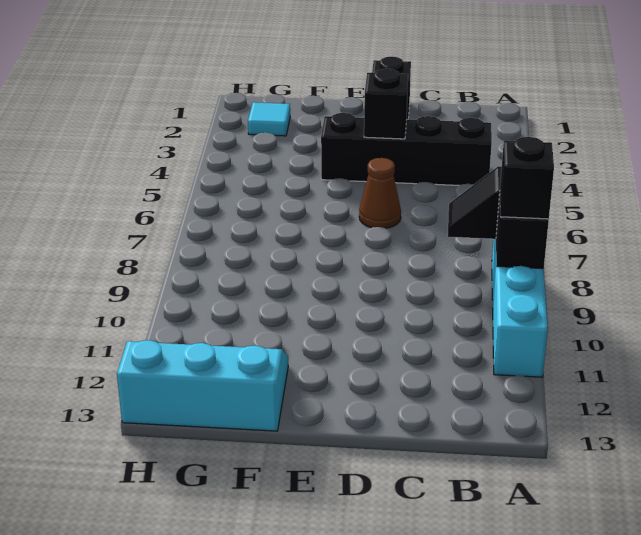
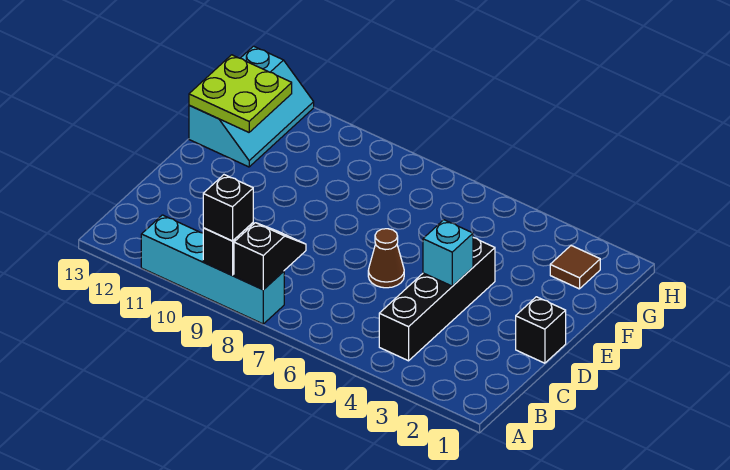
black brick D4 level 2 -> cyan brick D4 level 2
none -> lime plate F12:G13 level 2
cyan tile G2 level 1 -> brown tile G2 level 1

